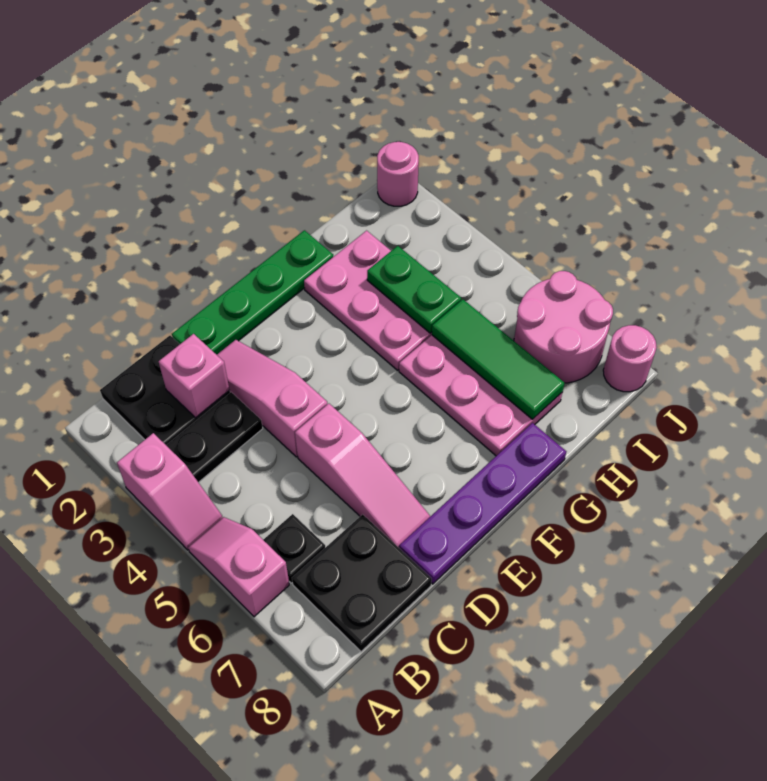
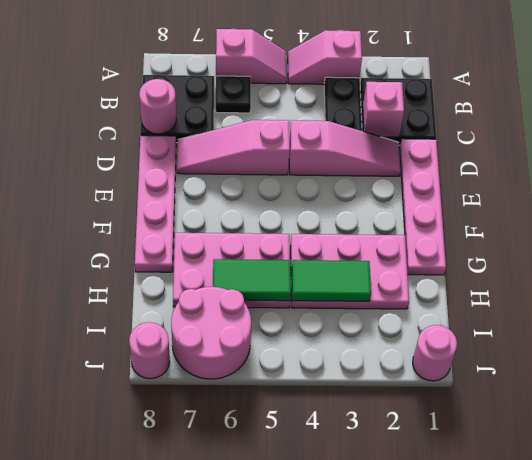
none -> pink round brick C8 level 2
green plate D1:G1 level 1 -> pink plate D1:G1 level 1
purple plate D8:G8 level 1 -> pink plate D8:G8 level 1
green plate H3:H4 level 2 -> green tile H3:H4 level 2
green tile H5:H7 level 2 -> green tile H5:H6 level 2

